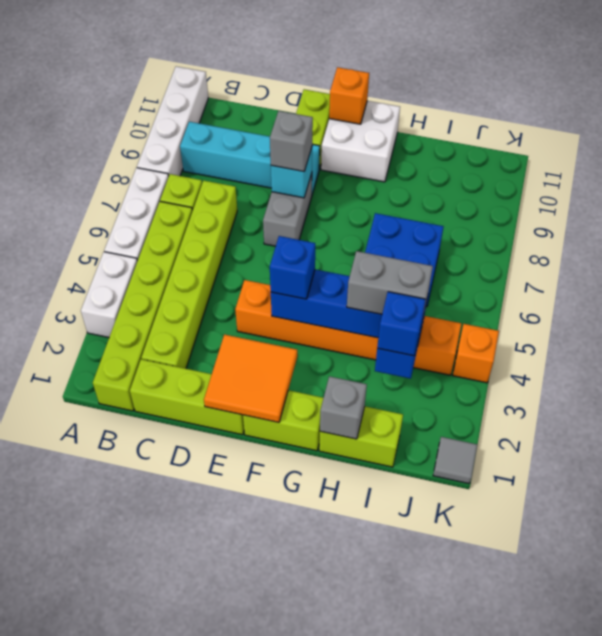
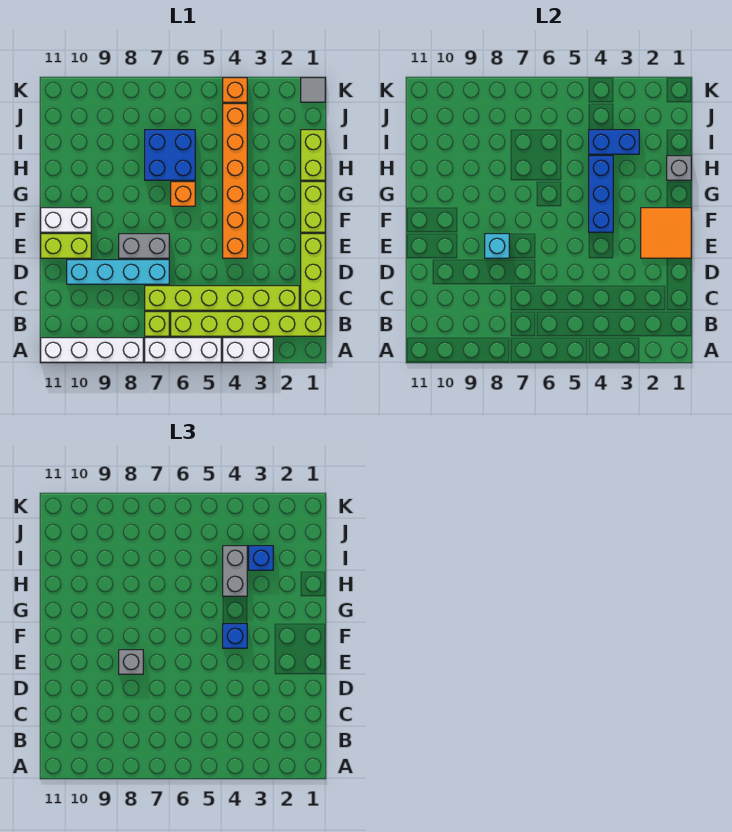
cyan brick B9:E9 level 1 -> cyan brick D7:D10 level 1
white brick F10:G11 level 1 -> white brick F10:F11 level 1
orange brick F11 level 2 -> orange brick G6 level 1

